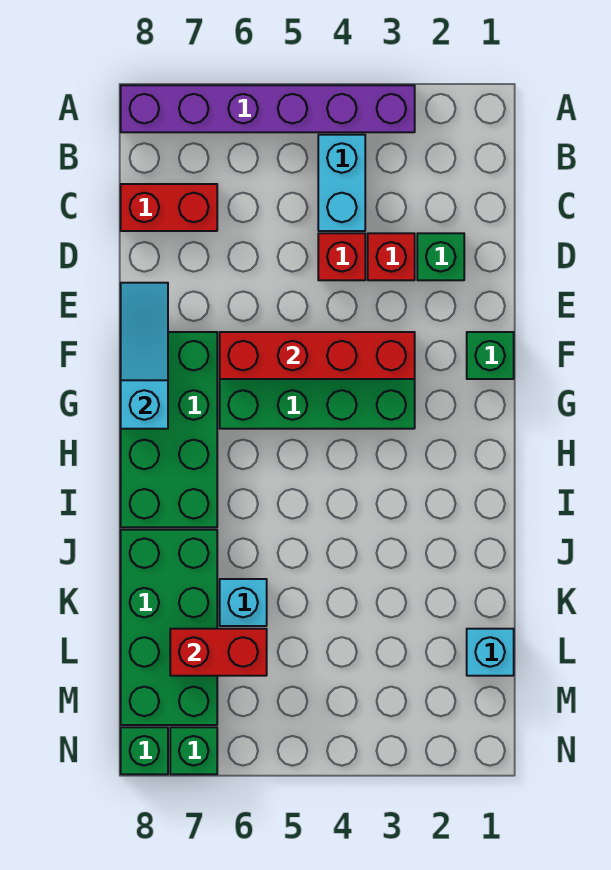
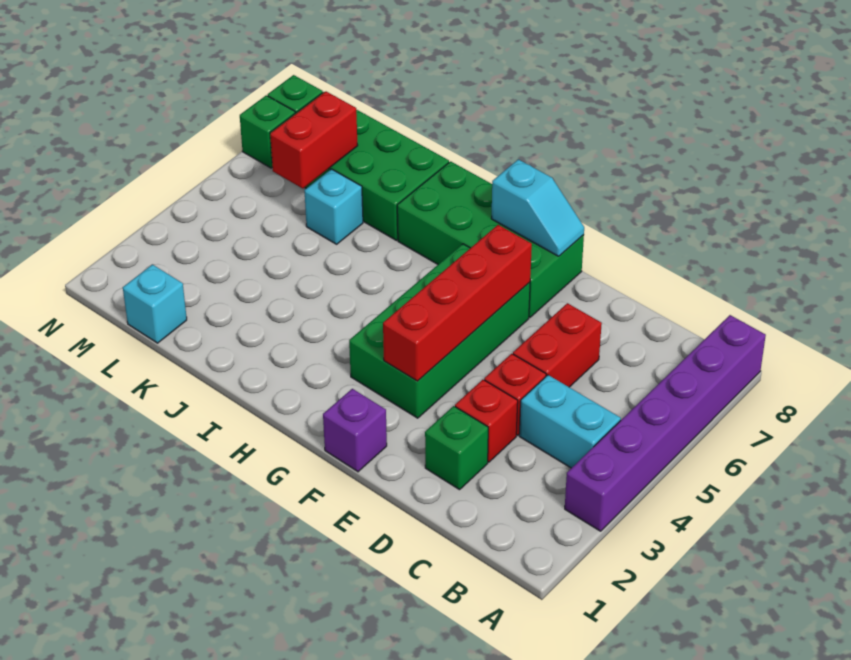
red brick C7:C8 level 1 -> red brick D5:D6 level 1
cyan slope E8:G8 level 2 top G -> cyan slope F8:G8 level 2 top G
green brick F1 level 1 -> purple brick F1 level 1

